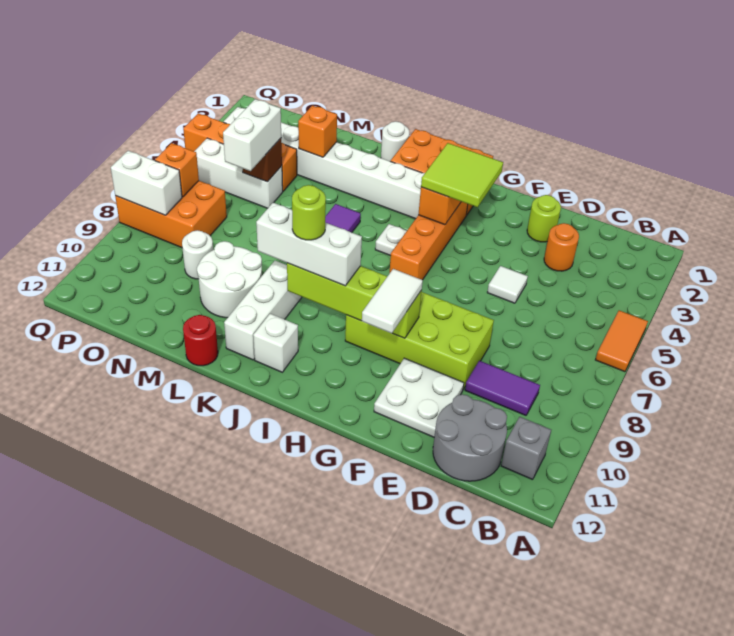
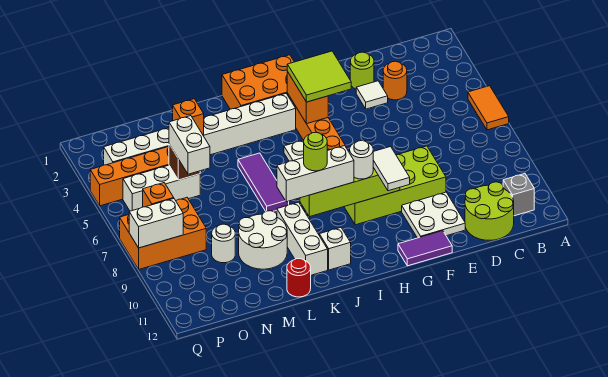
purple tile C9:D9 level 1 -> purple tile F12:G12 level 1
grey round brick C11:D12 level 1 -> lime round brick C11:D12 level 1
white tile E5 level 1 -> white tile E3 level 1
white round brick K1 level 1 -> white round brick H9 level 3

